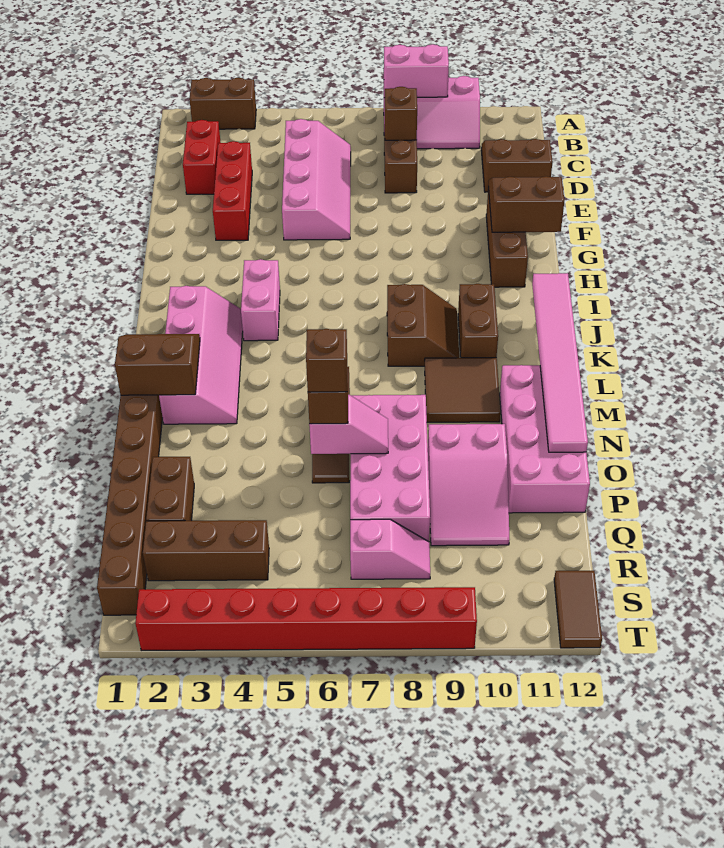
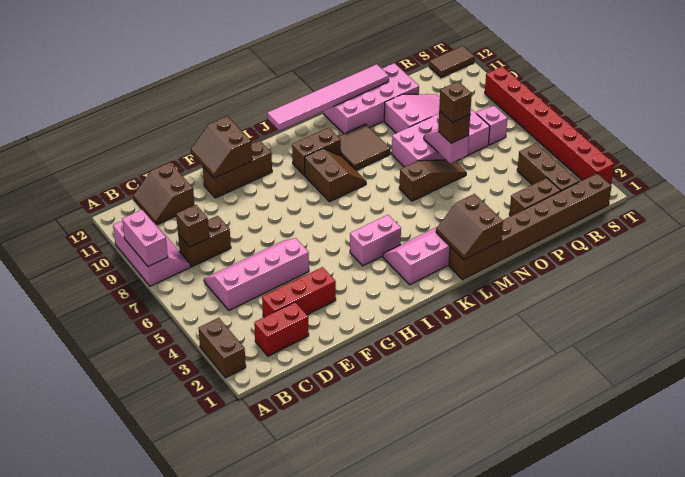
brown slope J8:K9 level 1 top 8 -> brown slope J8:K9 level 1 top J

